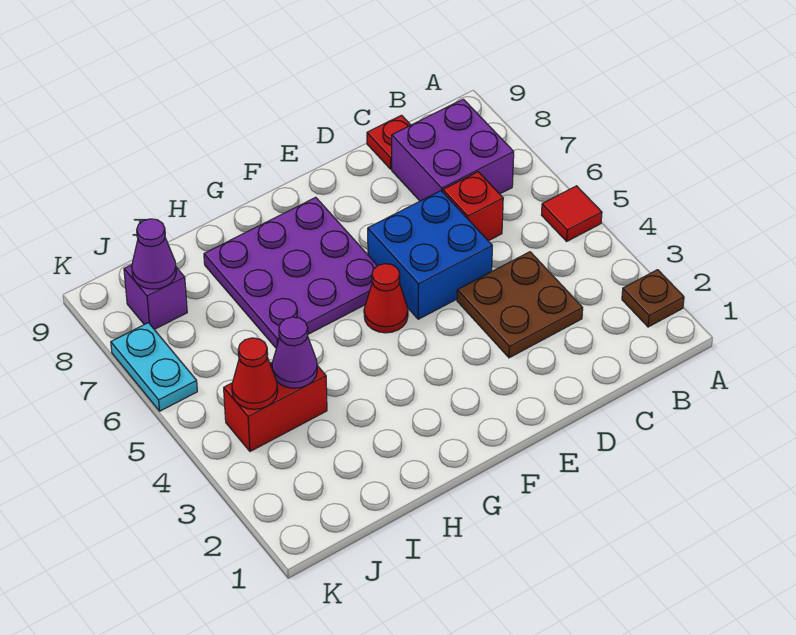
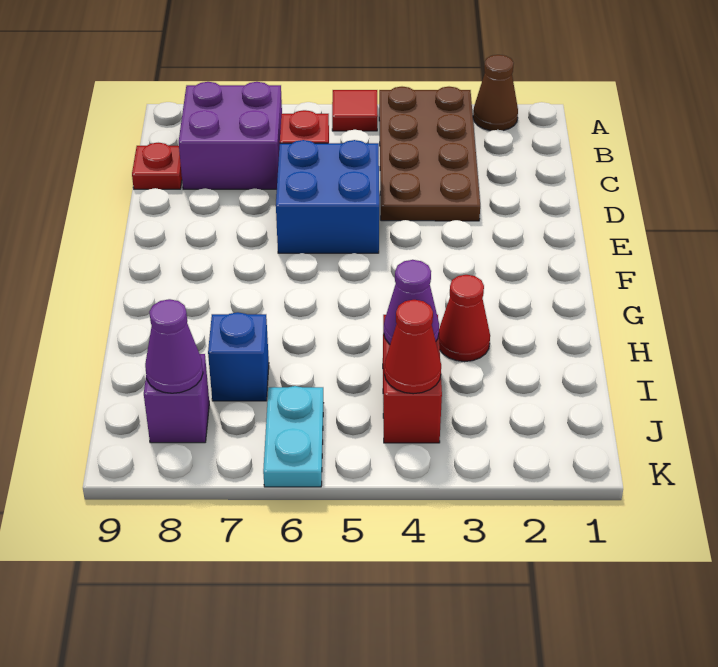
brown plate A2 level 1 -> brown cone A2 level 1
brown plate C3:D4 level 1 -> brown plate A3:D4 level 1
red cone F5 level 1 -> red cone H3 level 1
purple plate F6:H8 level 1 -> none
none -> blue brick I7 level 1
cyan plate K6:K7 level 1 -> cyan plate J6:K6 level 1

